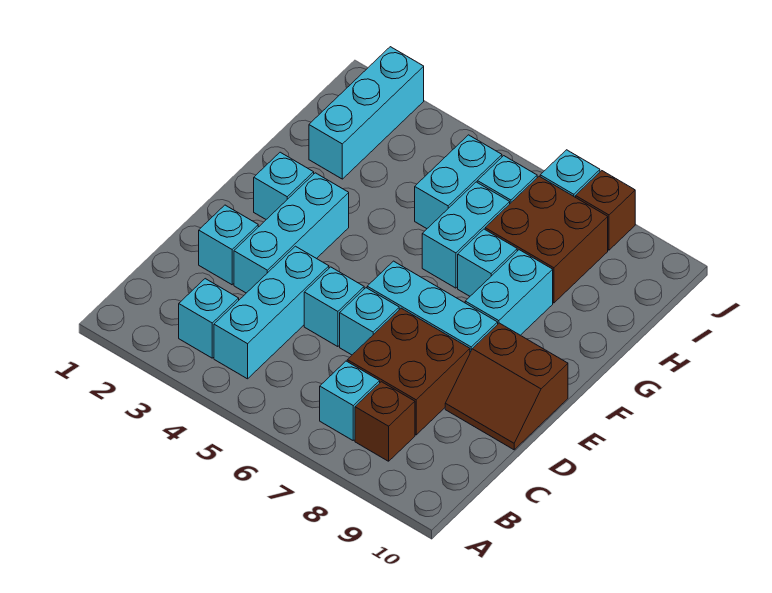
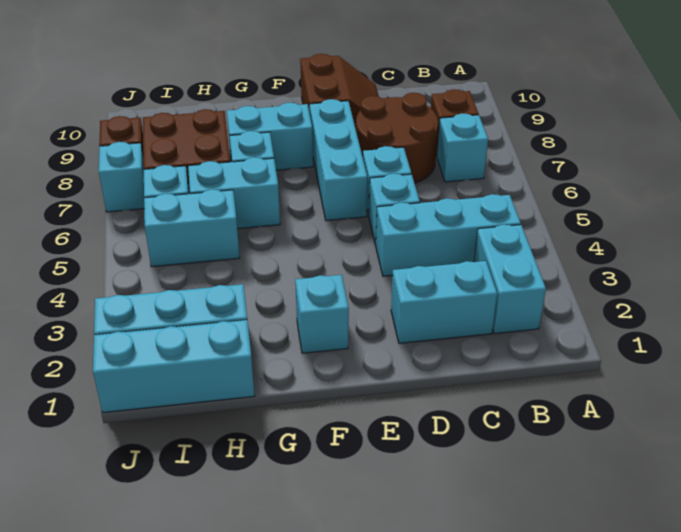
cyan brick B3 level 1 -> cyan brick B2:B3 level 1
brown brick C7:D8 level 1 -> brown round brick C7:D8 level 1
cyan brick D2 level 1 -> cyan brick C2:D2 level 1
cyan brick D3:F3 level 1 -> cyan brick H1:J1 level 1

